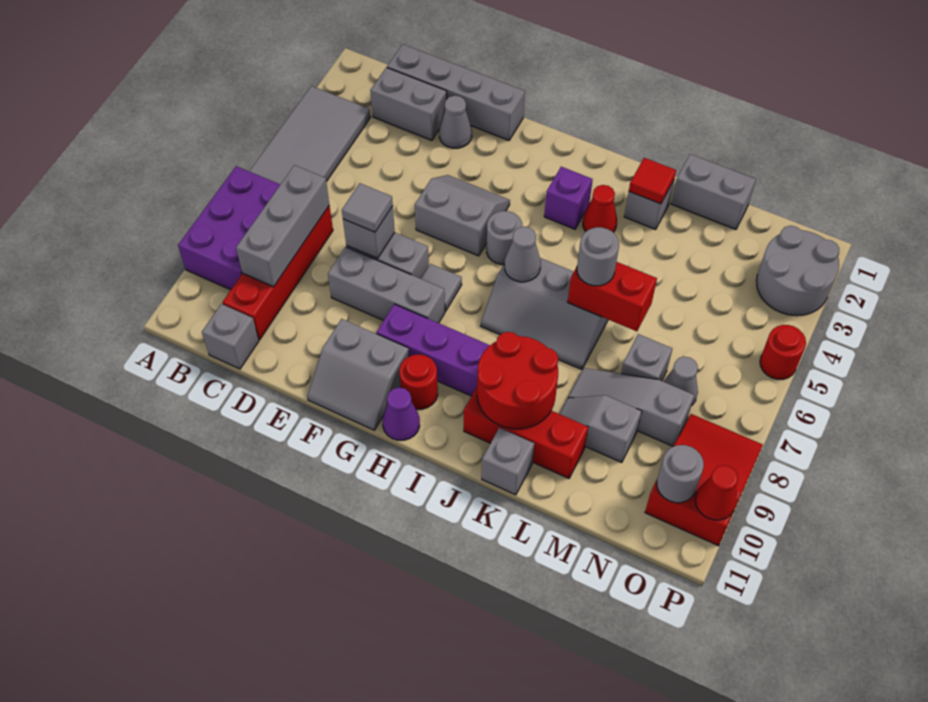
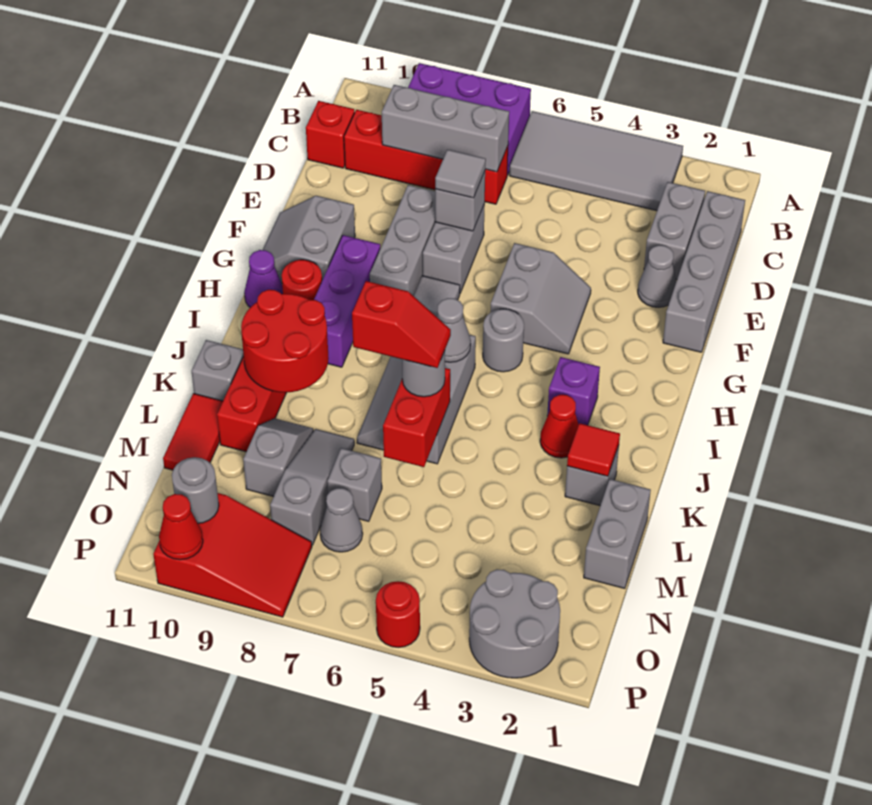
grey brick C11 level 1 -> red brick C11 level 1
none -> red slope K6:K7 level 4 top 7
none -> red tile L11:M11 level 1

